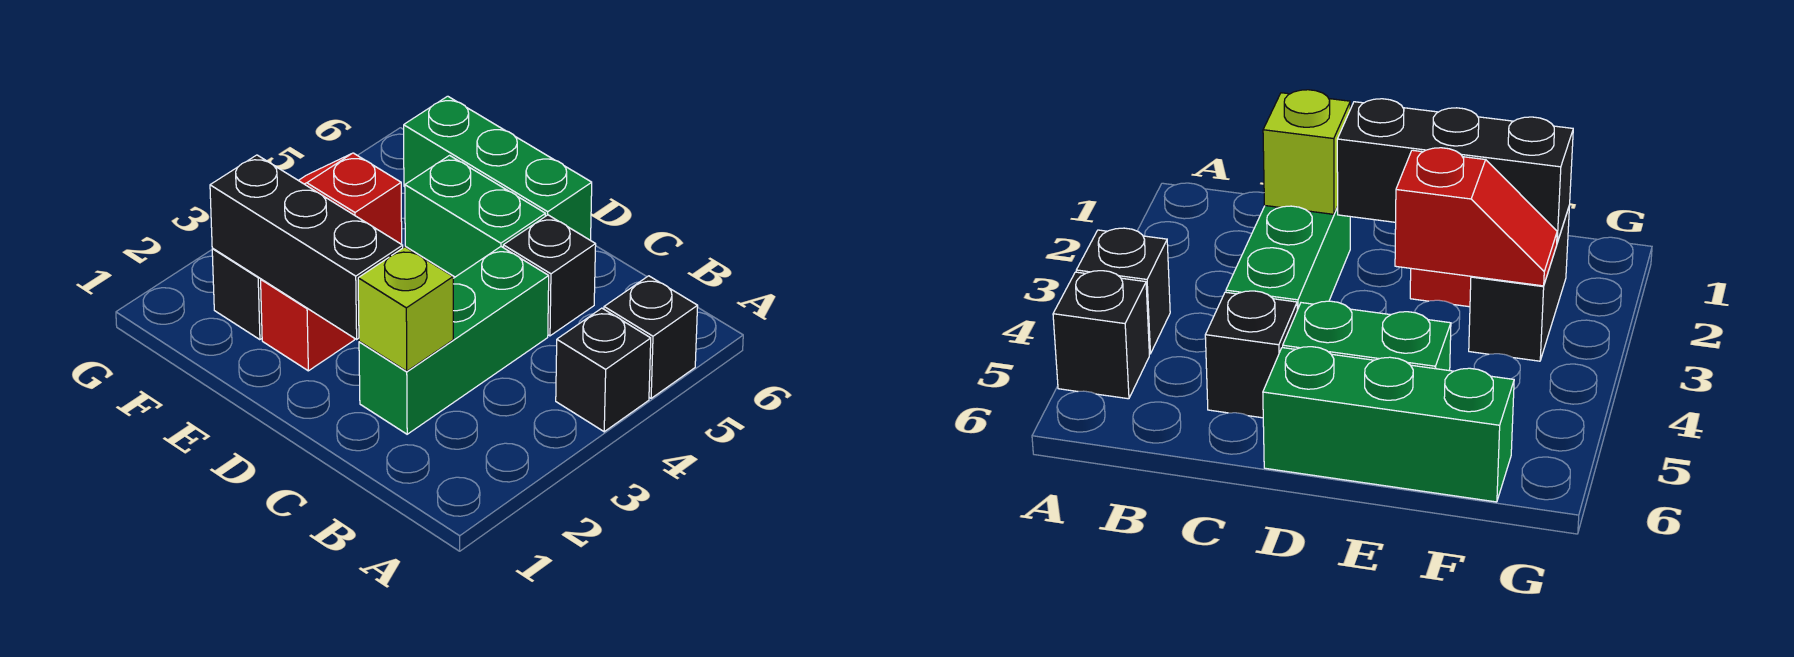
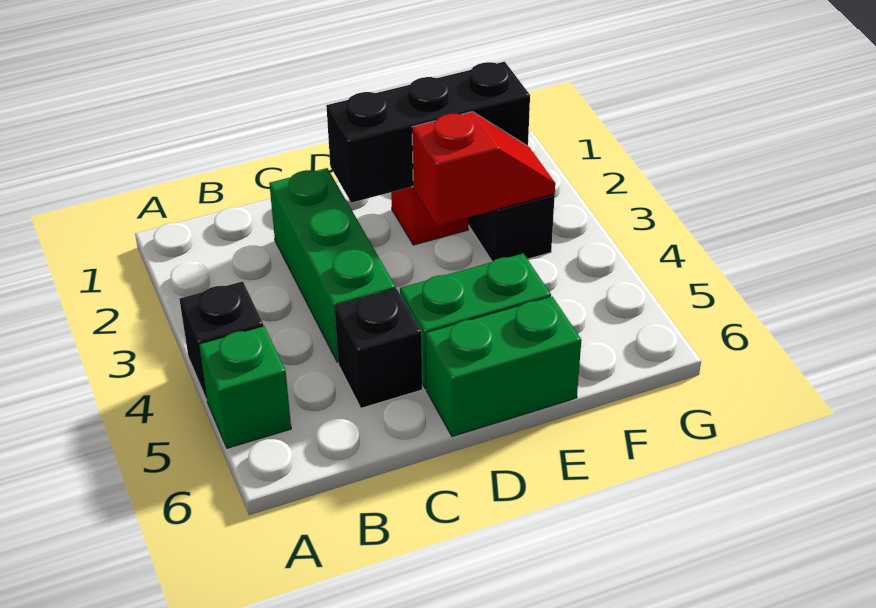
black brick A5 level 1 -> green brick A5 level 1
lime brick C2 level 2 -> none
green brick D6:F6 level 1 -> green brick D6:E6 level 1

